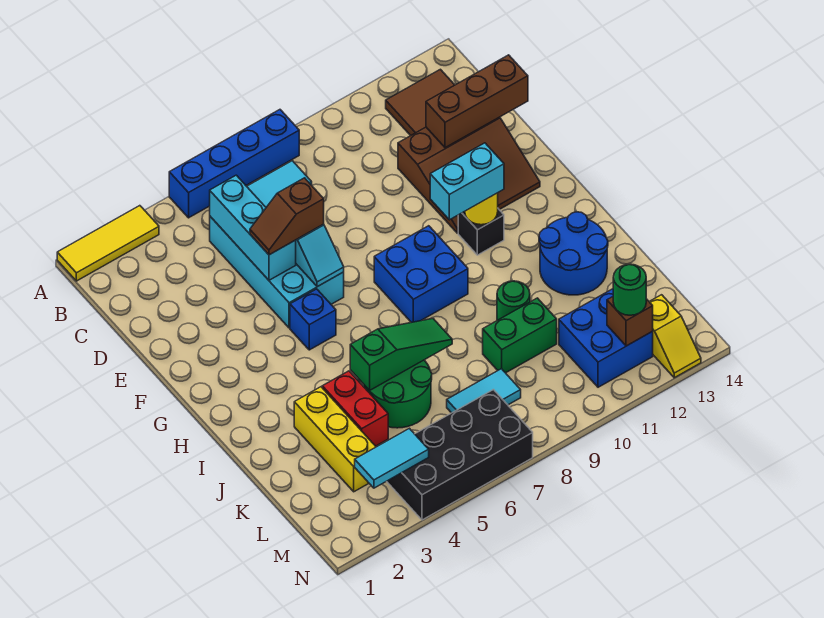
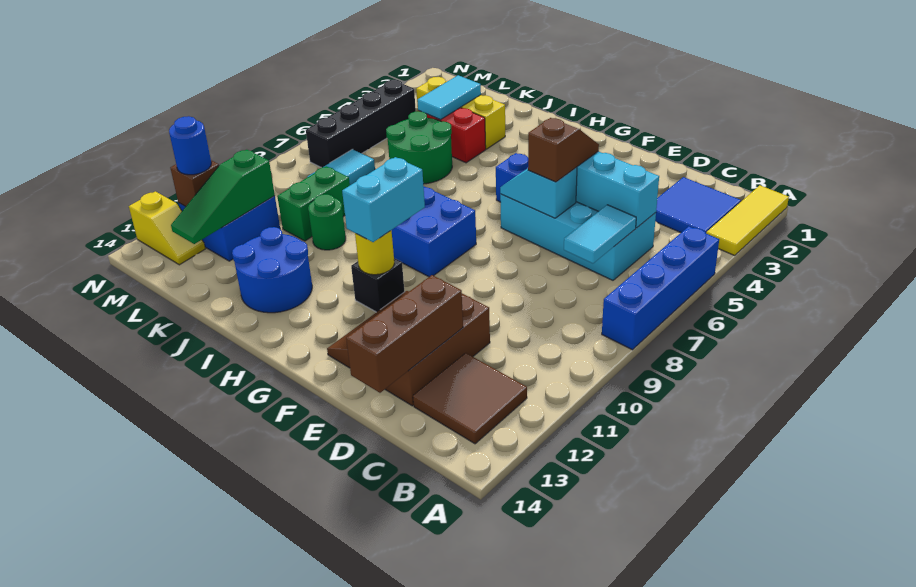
none -> blue tile B2:C3 level 1
green slope J5:J7 level 2 top 5 -> green slope L11:L13 level 2 top 11
cyan tile M3:M4 level 2 -> cyan tile K3:K4 level 2
black brick M4:N7 level 1 -> black brick M4:M7 level 1
green round brick M12 level 3 -> blue round brick M12 level 3
yellow slope M13:N13 level 1 top M -> yellow slope M13:N13 level 1 top N

